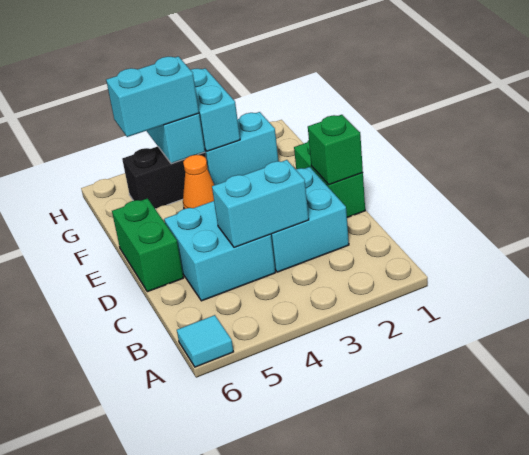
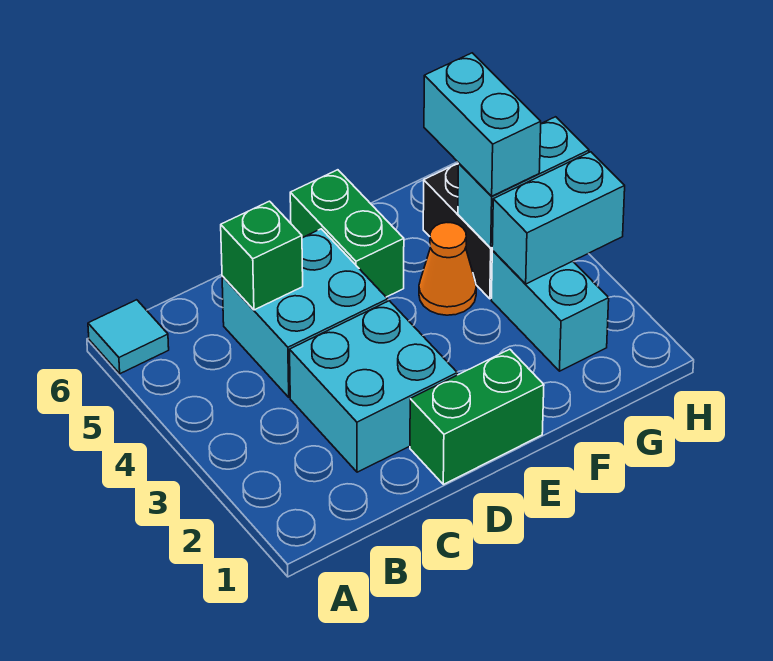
cyan brick C3:C4 level 2 -> none
green brick D1 level 2 -> green brick C5 level 2
green brick D6:E6 level 1 -> green brick E5:E6 level 1

